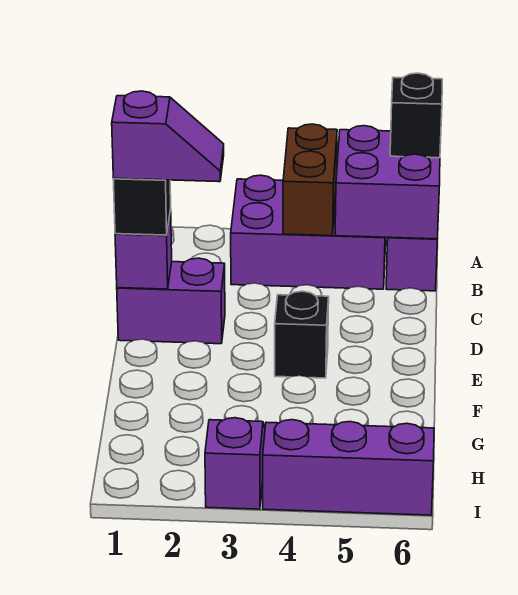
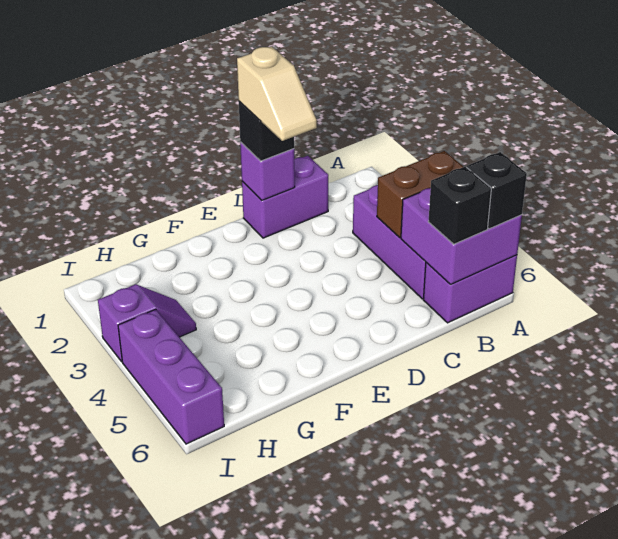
purple brick D1:D2 level 1 -> purple brick C1:D1 level 1
purple slope D1:D2 level 4 top 1 -> tan slope D1:D2 level 4 top 1
black brick E4 level 1 -> black brick B6 level 3

